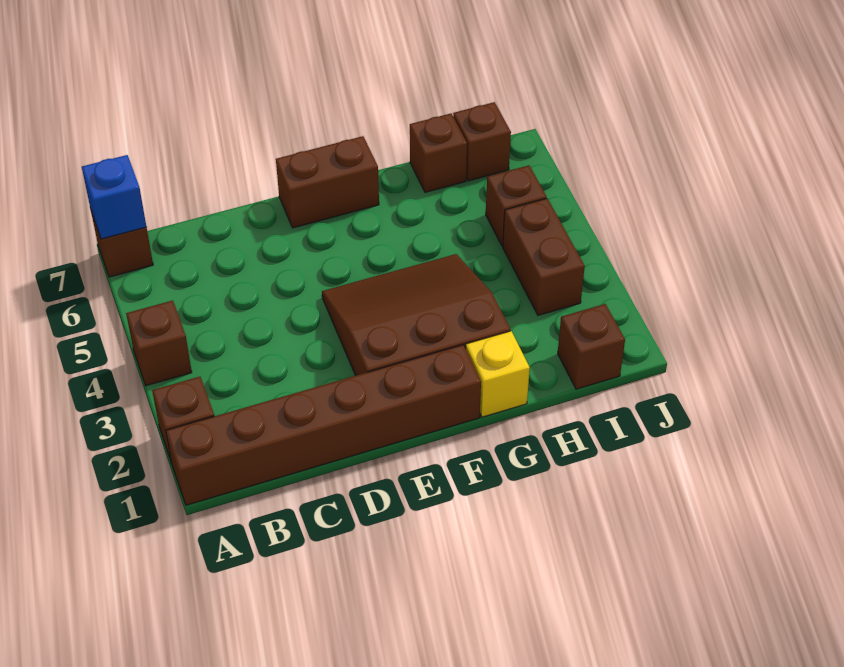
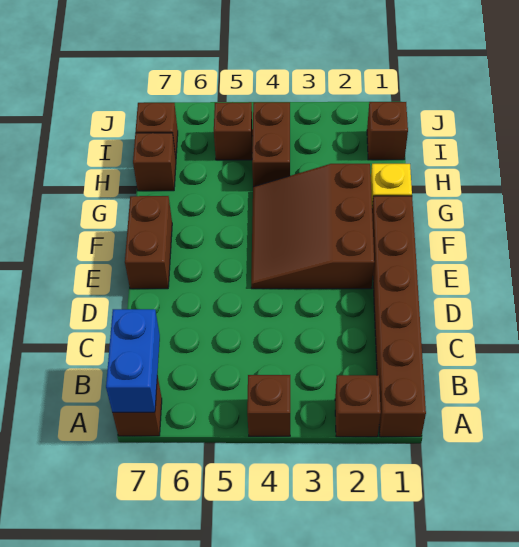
blue brick A7 level 2 -> blue brick A7:B7 level 2
brown brick I3:I4 level 1 -> brown brick H4:I4 level 1

